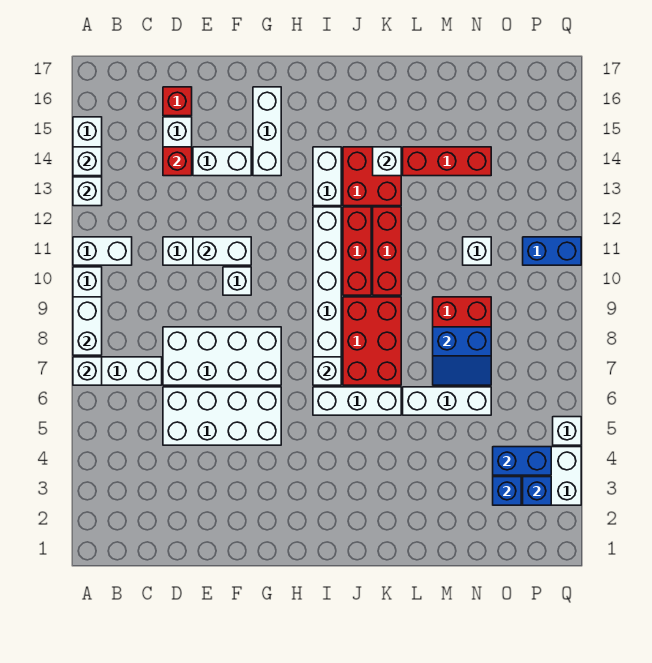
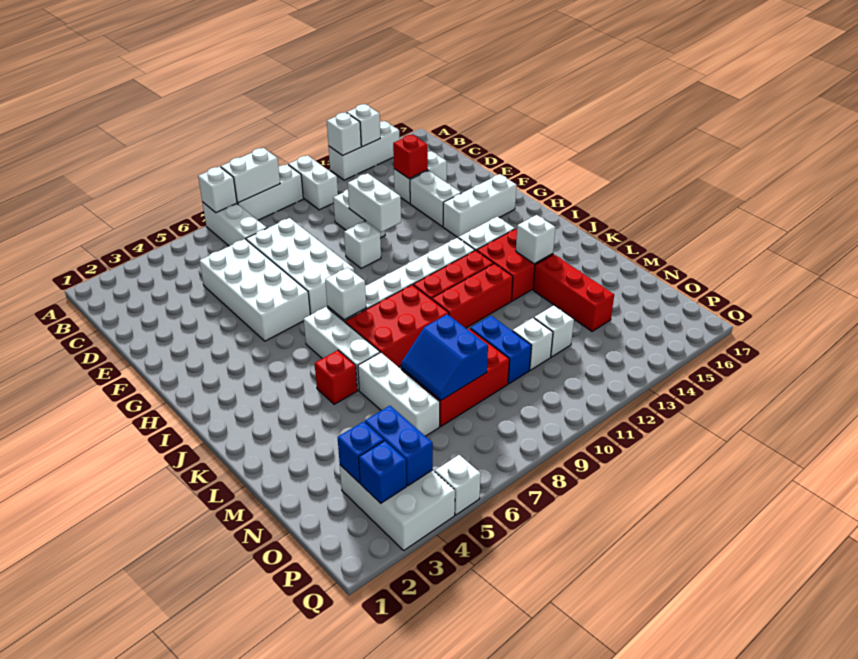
red brick D16 level 1 -> red brick K5 level 1
none -> white brick N12 level 1
blue brick P11:Q11 level 1 -> blue brick M10:N10 level 1

